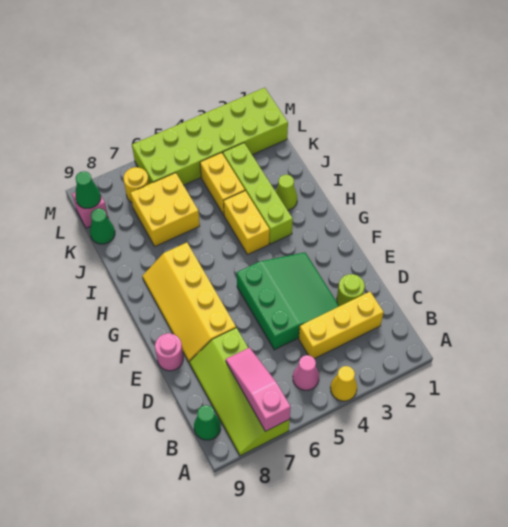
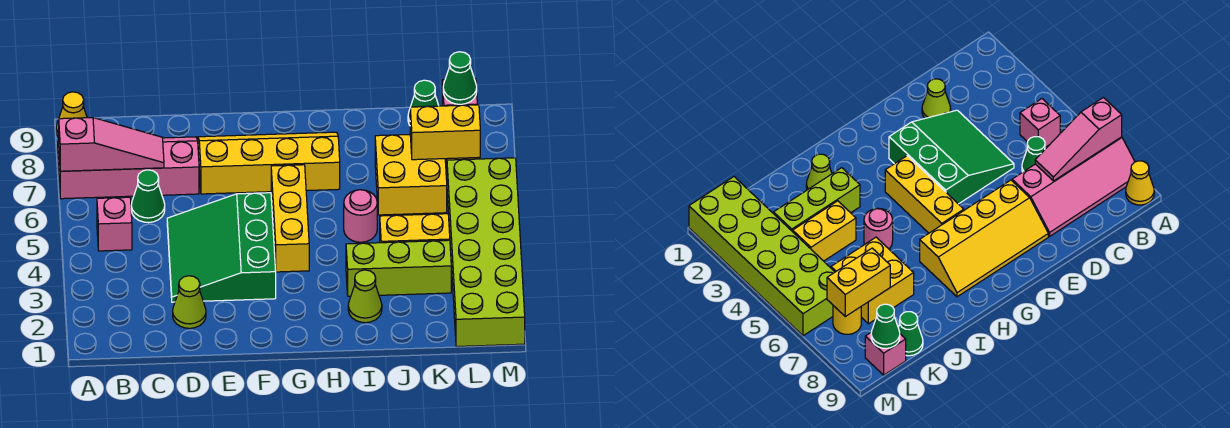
yellow cone A4 level 1 -> yellow cone A9 level 1
lime slope A7:D8 level 1 top 7 -> pink slope A7:D8 level 1 top 7
pink cone B5 level 1 -> pink brick B5 level 1
green cone B9 level 1 -> green cone C6 level 1
yellow brick C2:C4 level 1 -> yellow brick G4:G6 level 1
lime round brick D2 level 1 -> lime cone D2 level 1
green slope D3:F5 level 1 top 5 -> green slope D3:F5 level 1 top F
pink round brick E9 level 1 -> pink round brick I5 level 1
lime brick H3:K3 level 1 -> lime brick I3:K3 level 1
yellow brick H4:I4 level 1 -> yellow brick K7:L7 level 2

